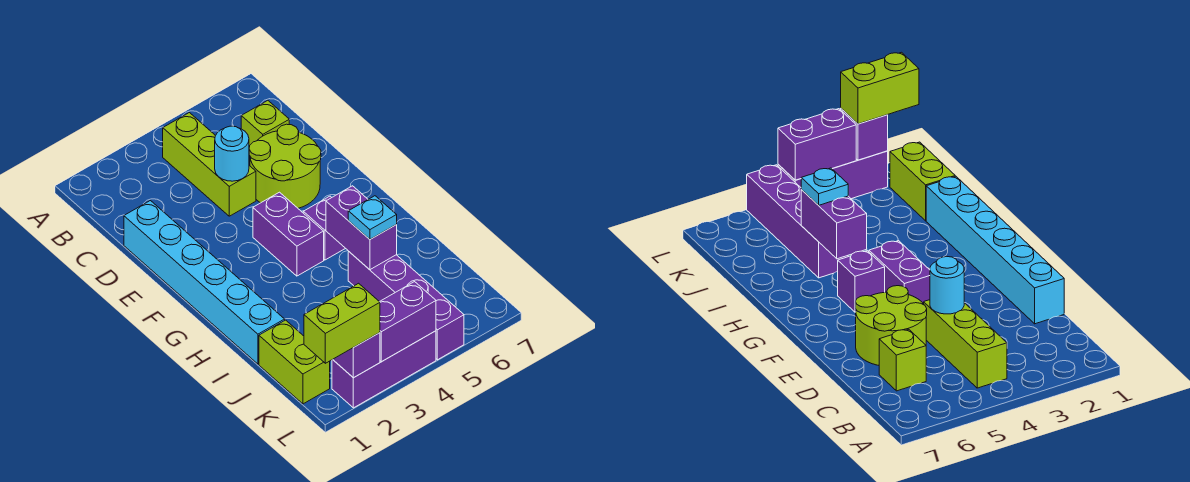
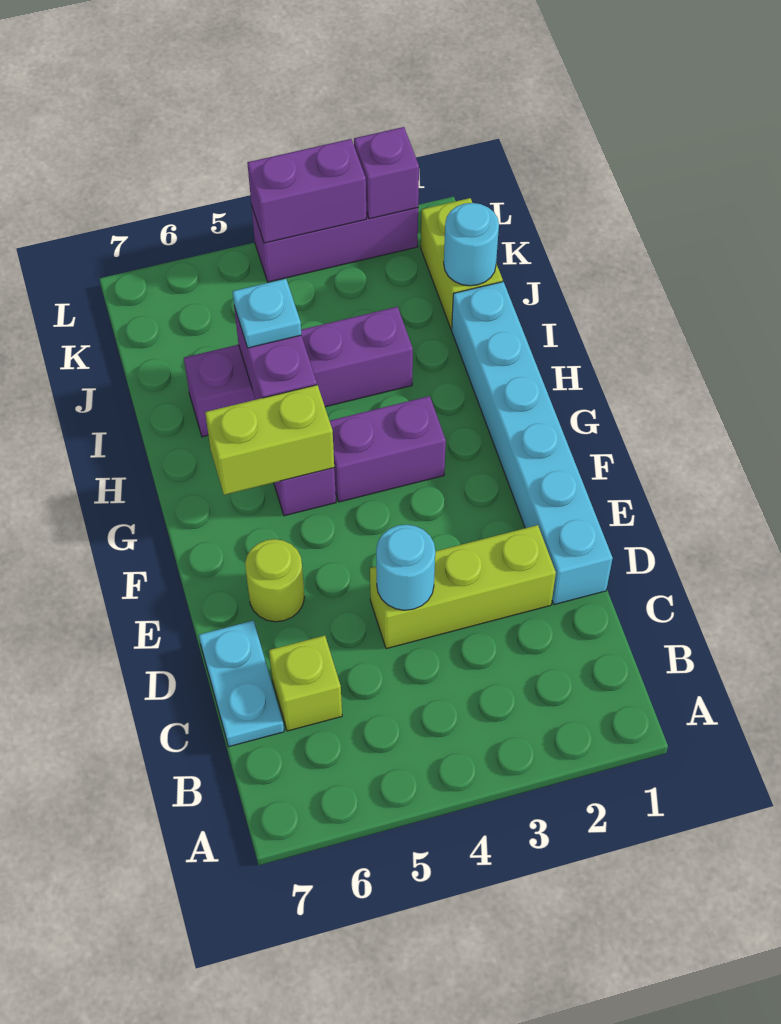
lime brick B4:D4 level 1 -> lime brick D2:D4 level 1
none -> cyan plate C7:D7 level 1
lime round brick D5:E6 level 1 -> lime round brick E6 level 1
purple brick F4:G4 level 1 -> purple brick G3:G4 level 1
purple brick I5:L5 level 1 -> purple brick I3:I6 level 1
none -> cyan round brick J1 level 2
lime brick L1:L2 level 3 -> lime brick G5:G6 level 2

